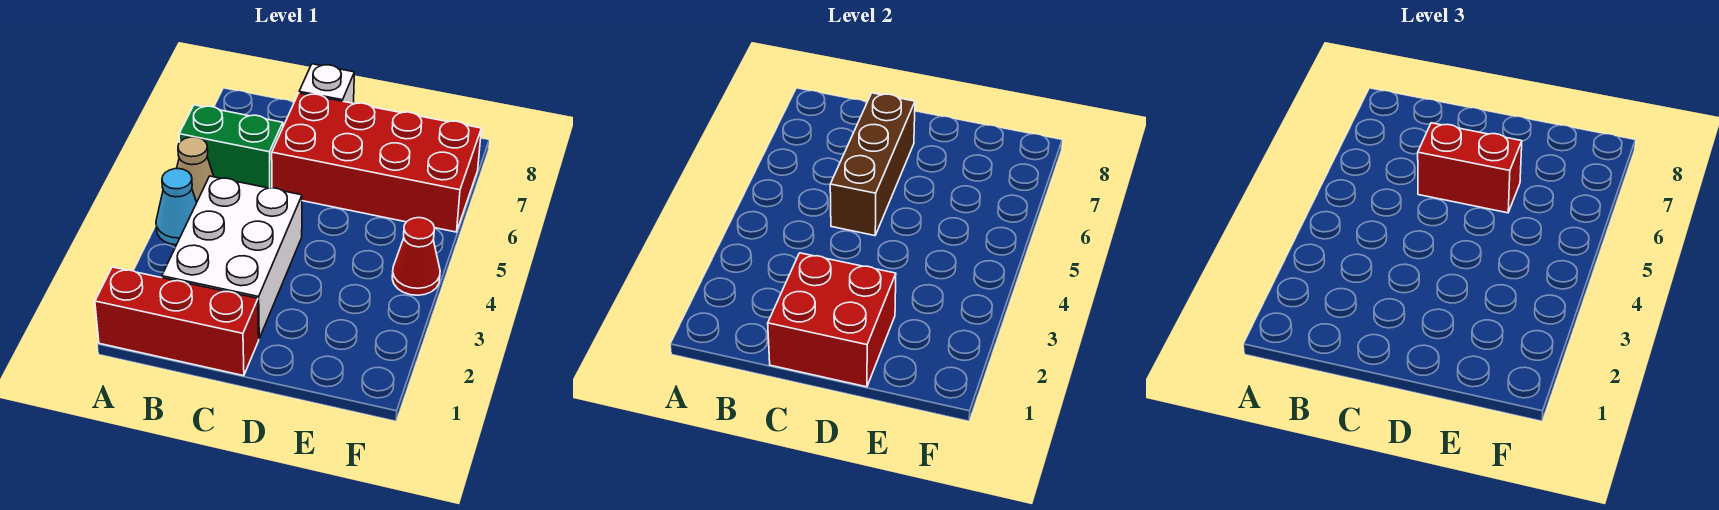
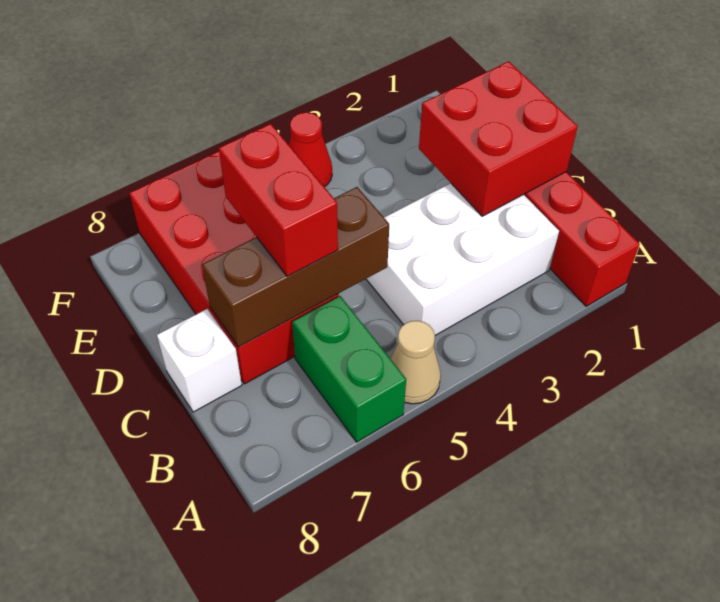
cyan cone A4 level 1 -> none

